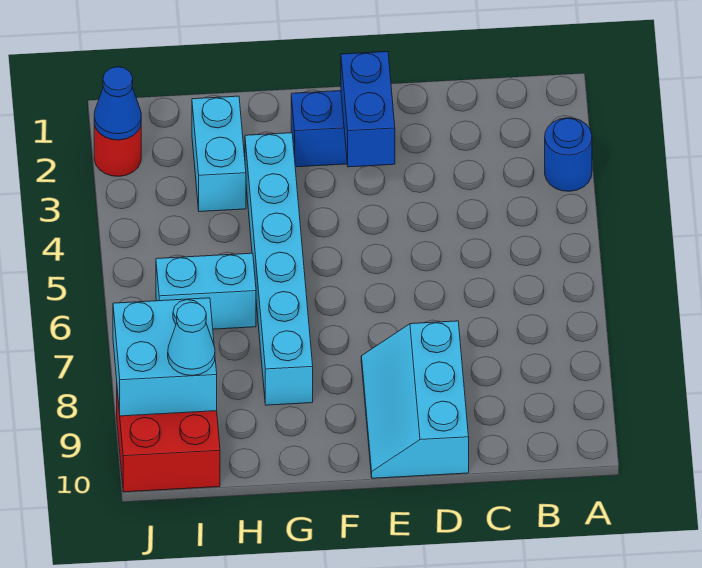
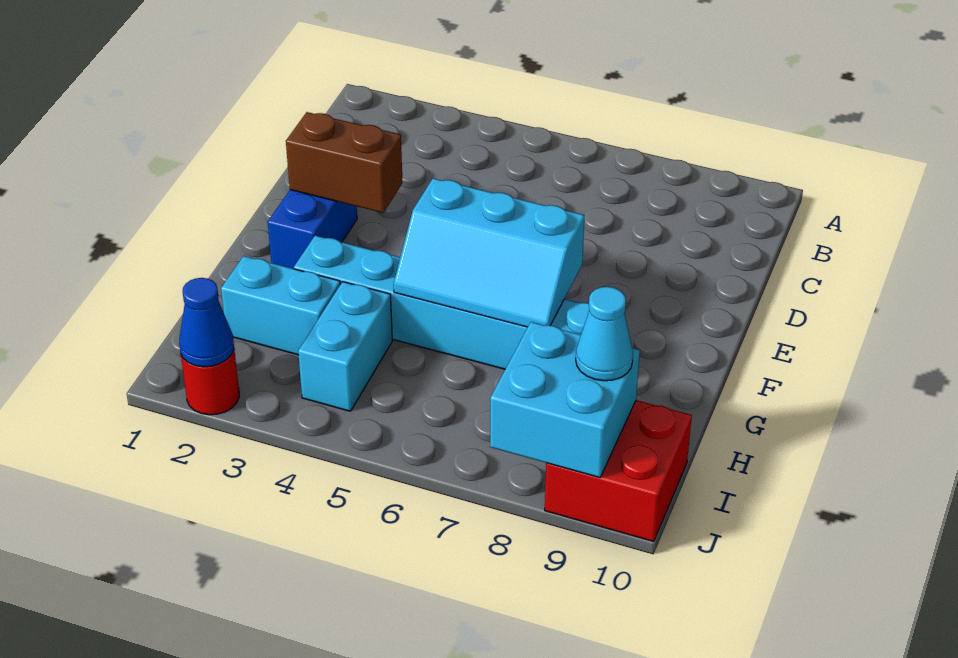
blue round brick A3 level 1 -> none
cyan slope D8:E10 level 1 top D -> cyan slope F5:G7 level 2 top F
blue brick E2:E3 level 2 -> brown brick E2:E3 level 2
cyan brick H6:I6 level 1 -> cyan brick H4:I4 level 1

